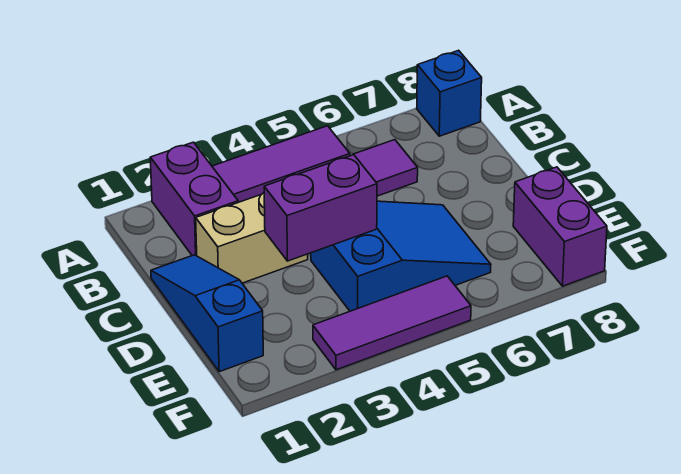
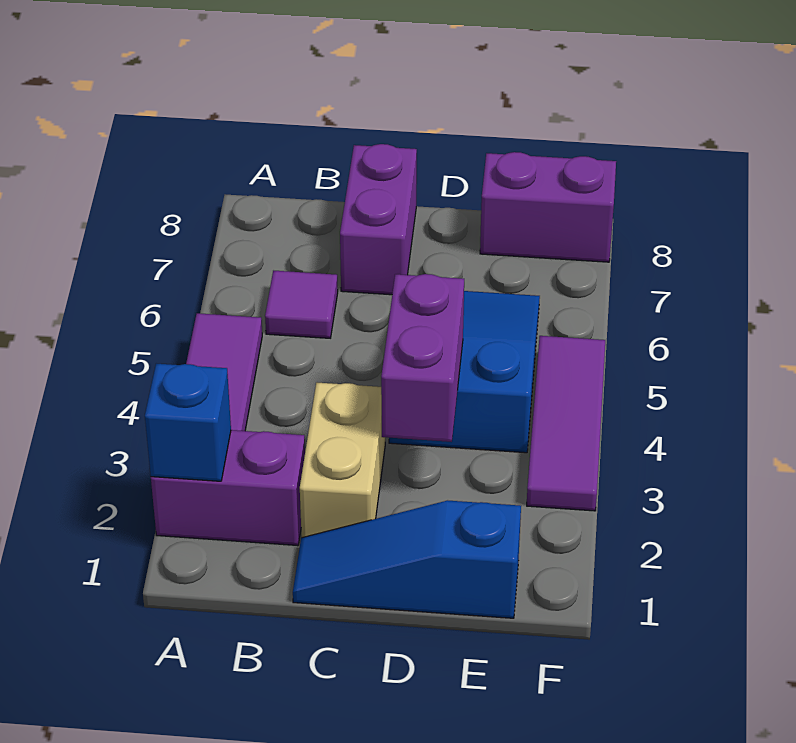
blue brick A8 level 1 -> blue brick A2 level 2
none -> purple brick C7:C8 level 1

